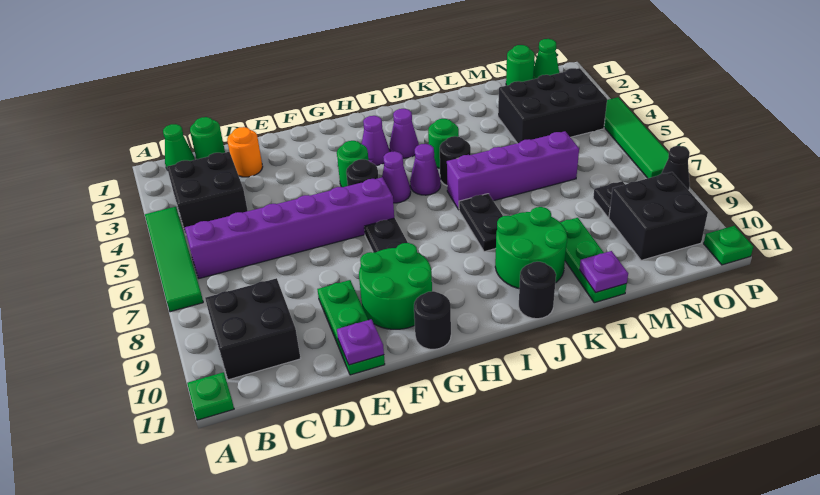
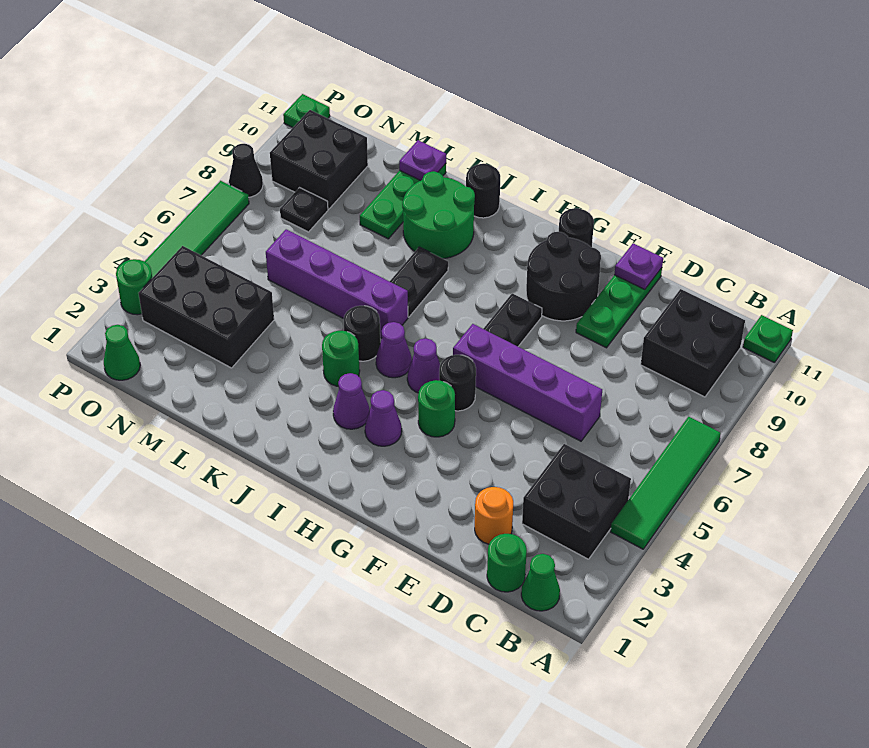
purple brick B6:G6 level 1 -> purple brick D6:G6 level 1
green round brick F9:G10 level 1 -> black round brick F9:G10 level 1
green round brick N1 level 1 -> green round brick P3 level 1

